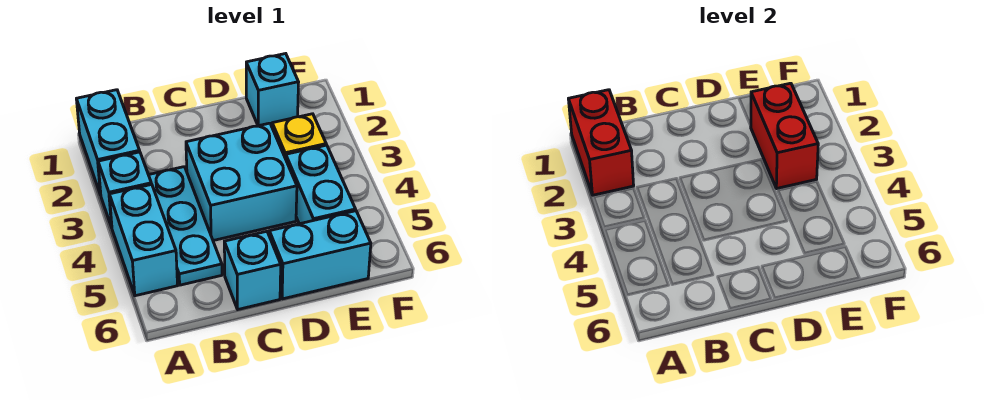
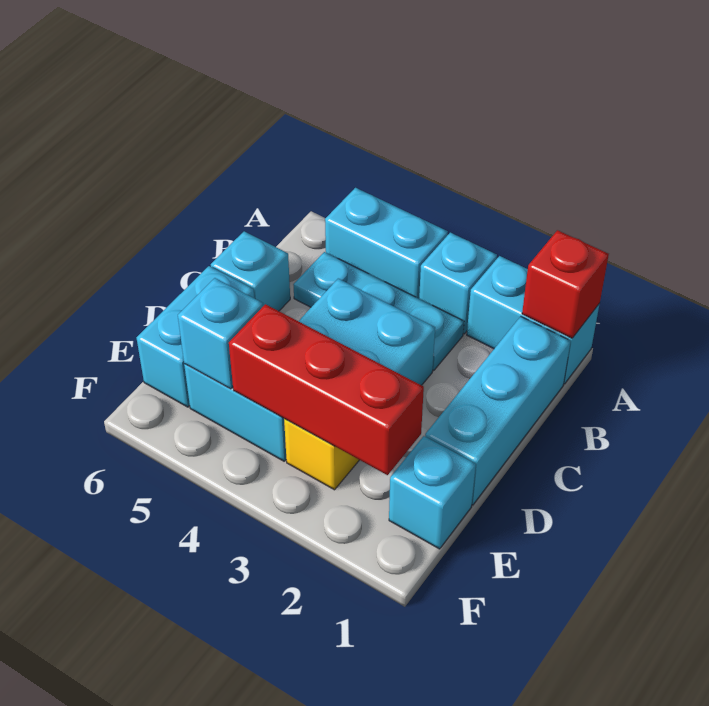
red brick A1:A2 level 2 -> red brick A1 level 2
none -> cyan brick B1:D1 level 1
red brick E2:E3 level 2 -> red brick E2:E4 level 2
none -> cyan brick E5 level 2

